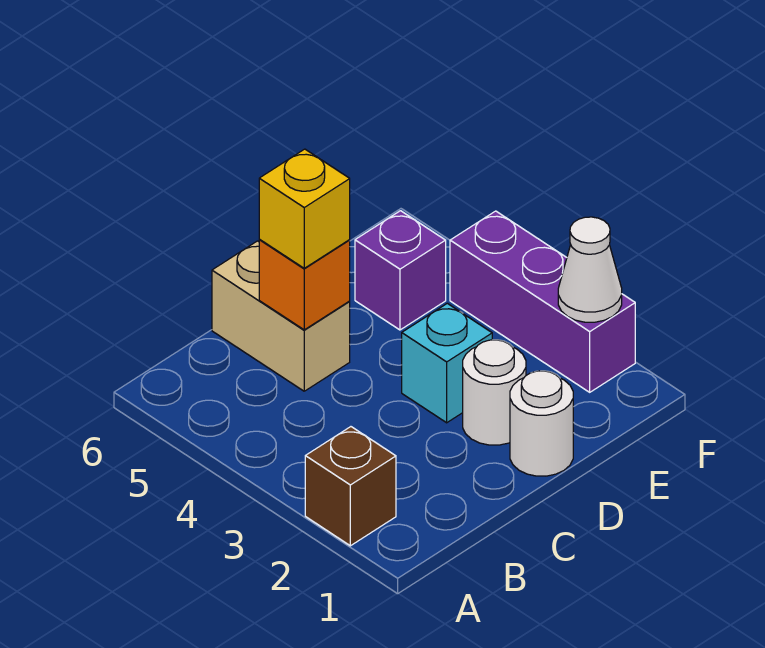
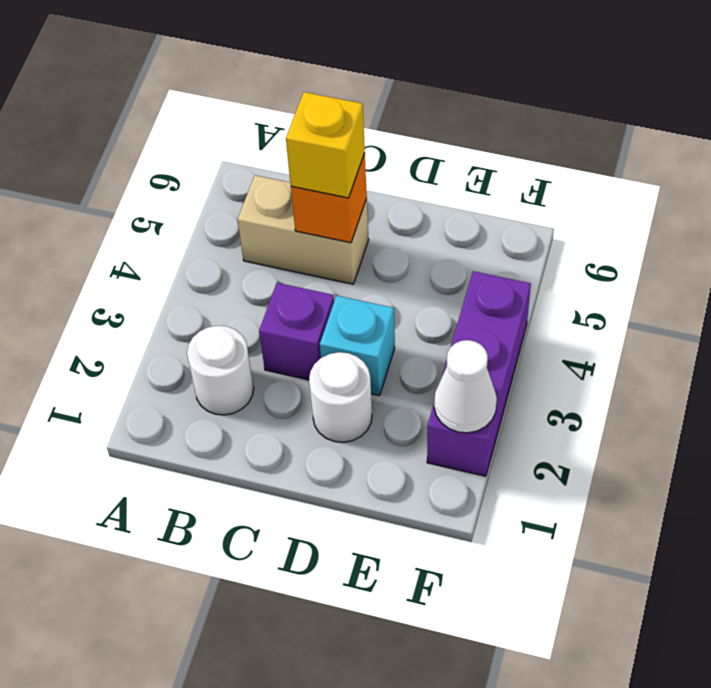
brown brick A2 level 1 -> none
tan brick C5:C6 level 1 -> tan brick B5:C5 level 1
white round brick D1 level 1 -> white round brick B2 level 1
purple brick E5 level 1 -> purple brick C3 level 1

